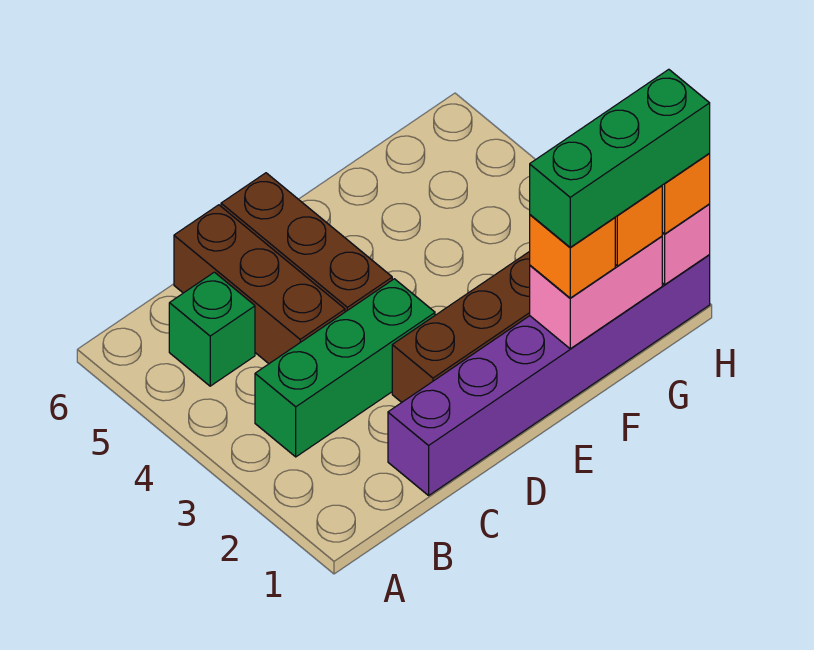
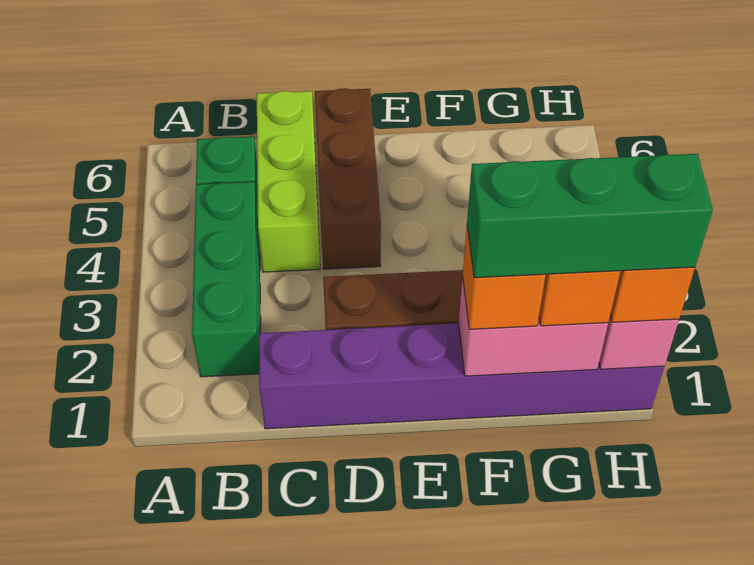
green brick B3:D3 level 1 -> green brick B2:B4 level 1
brown brick C4:C6 level 1 -> lime brick C4:C6 level 1

